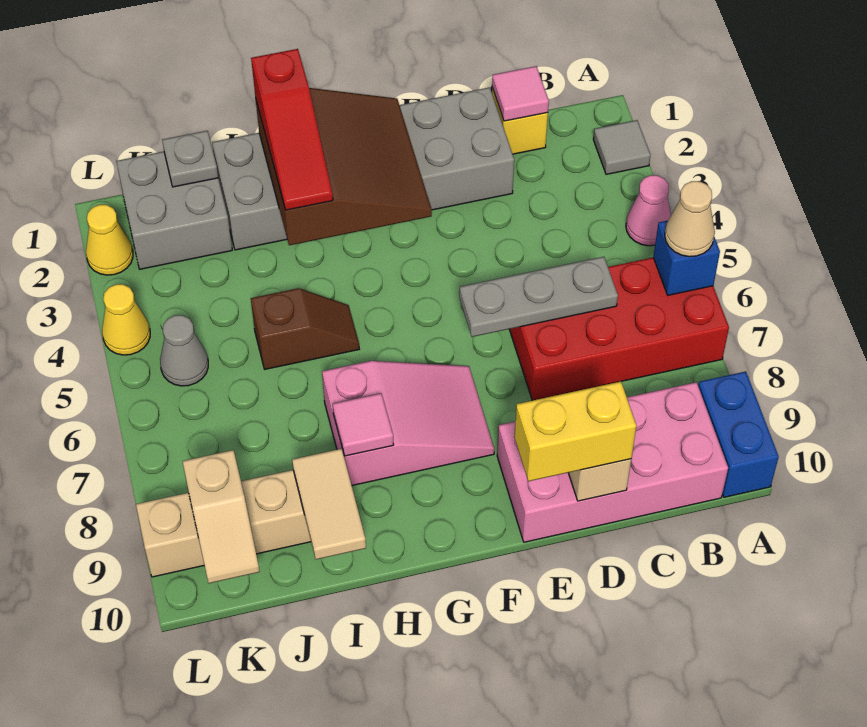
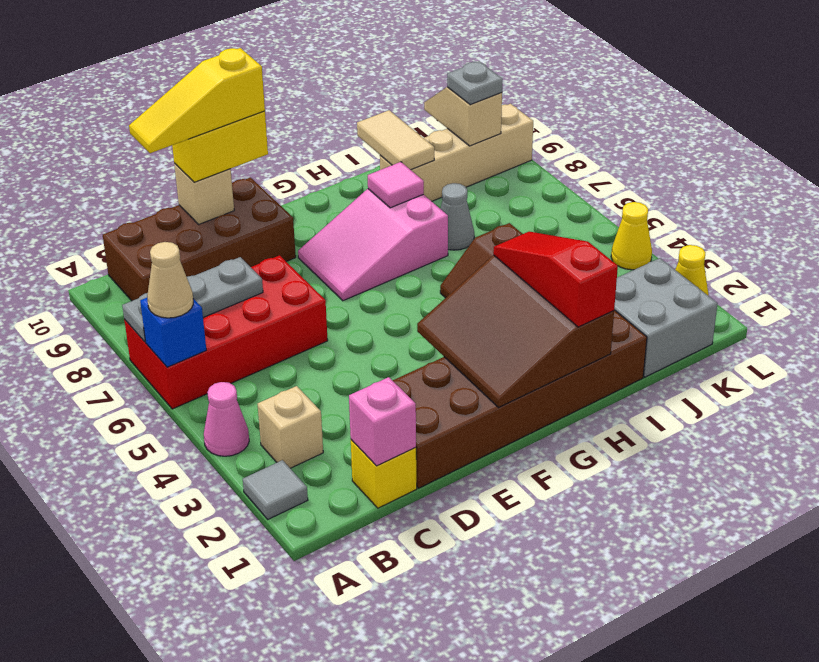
blue brick A9:A10 level 1 -> none
none -> tan brick B3 level 1
pink brick B9:E10 level 1 -> brown brick B9:E10 level 1
pink tile C1 level 2 -> pink brick C1 level 2
grey plate C6:E6 level 2 -> grey plate A7:C7 level 2
none -> yellow slope C10:E10 level 4 top E
grey brick D1:I2 level 1 -> brown brick D1:I2 level 1
grey plate J1 level 2 -> grey plate K9 level 3
grey cone K5 level 1 -> grey cone I7 level 1

